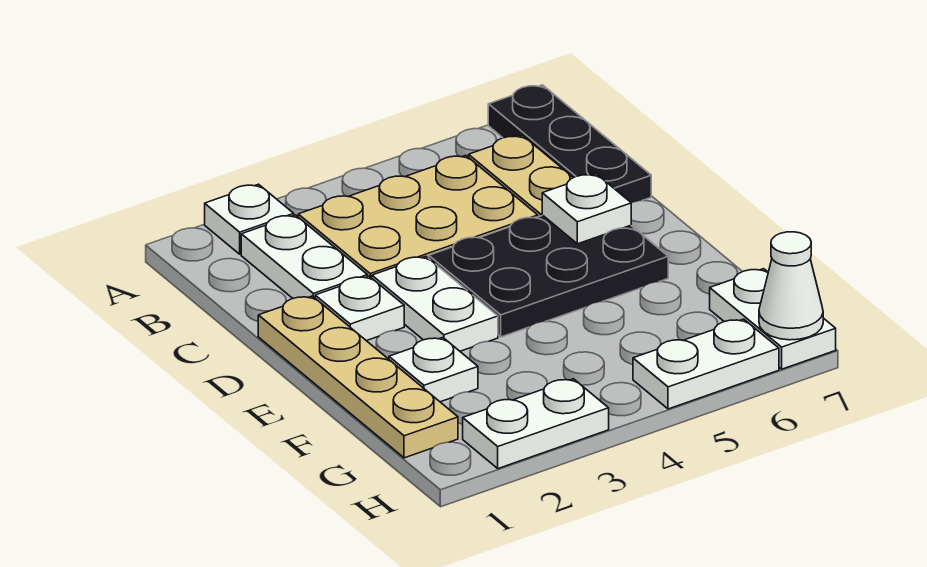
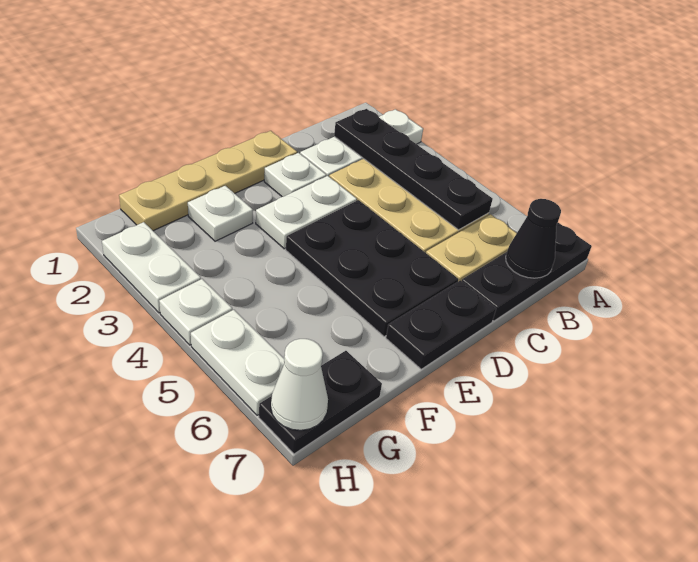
none -> black plate B2:B5 level 2
none -> black cone B7 level 2
white plate D6 level 2 -> white plate H4 level 1
none -> black plate D7:E7 level 1
white plate G7:H7 level 1 -> black plate G7:H7 level 1

